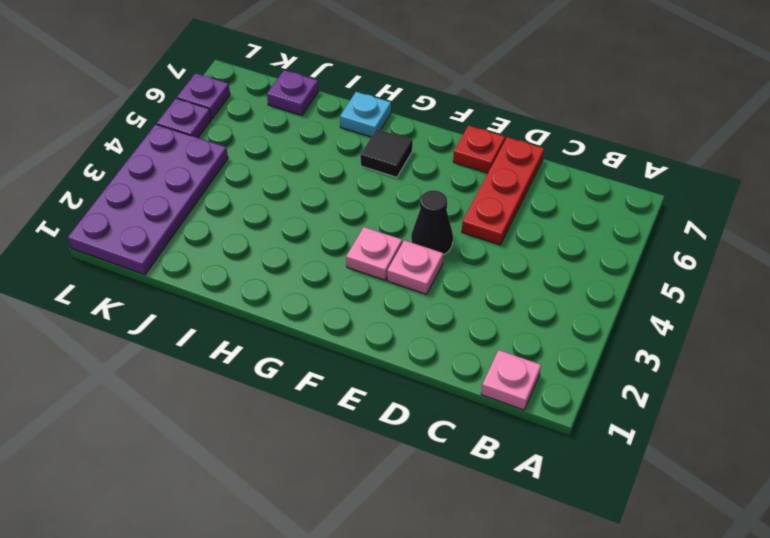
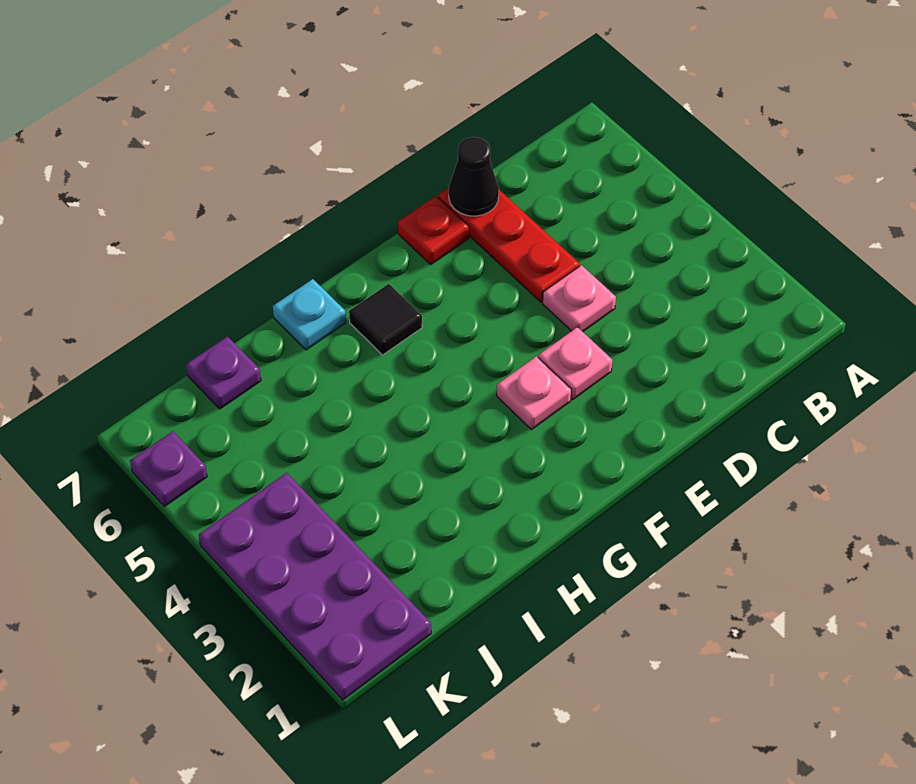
pink plate B1 level 1 -> pink plate D4 level 1
black cone E4 level 1 -> black cone D7 level 2
purple plate L5 level 1 -> none

